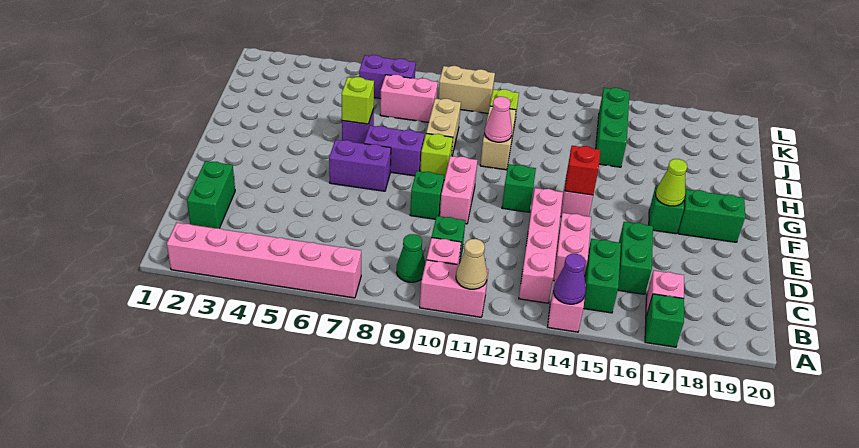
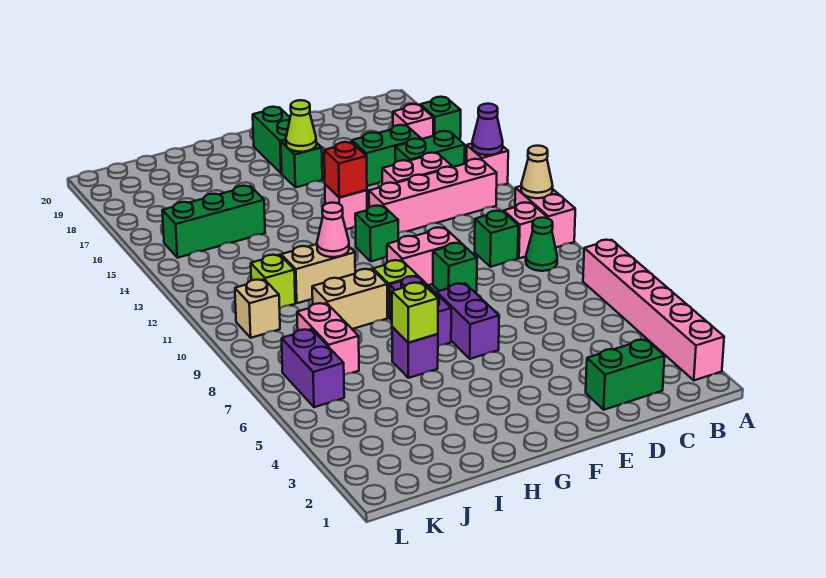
tan brick K9:K10 level 1 -> tan brick K10 level 1

